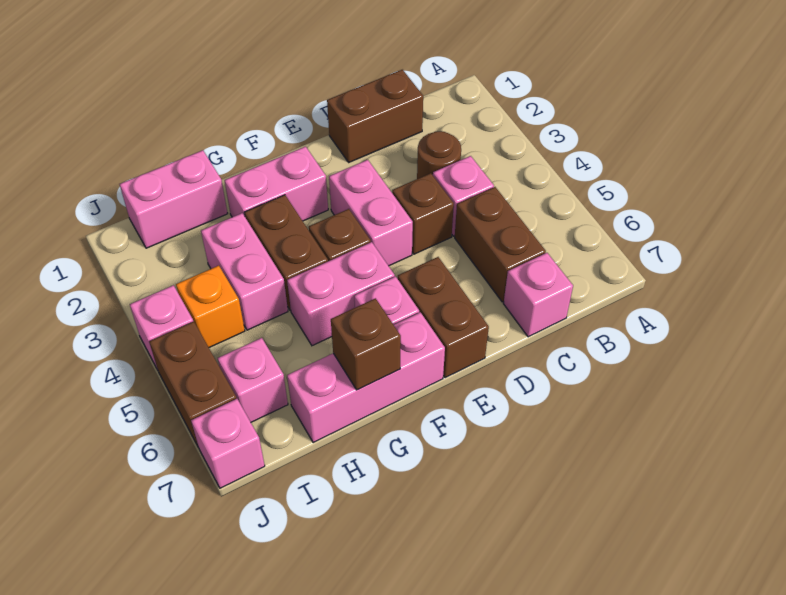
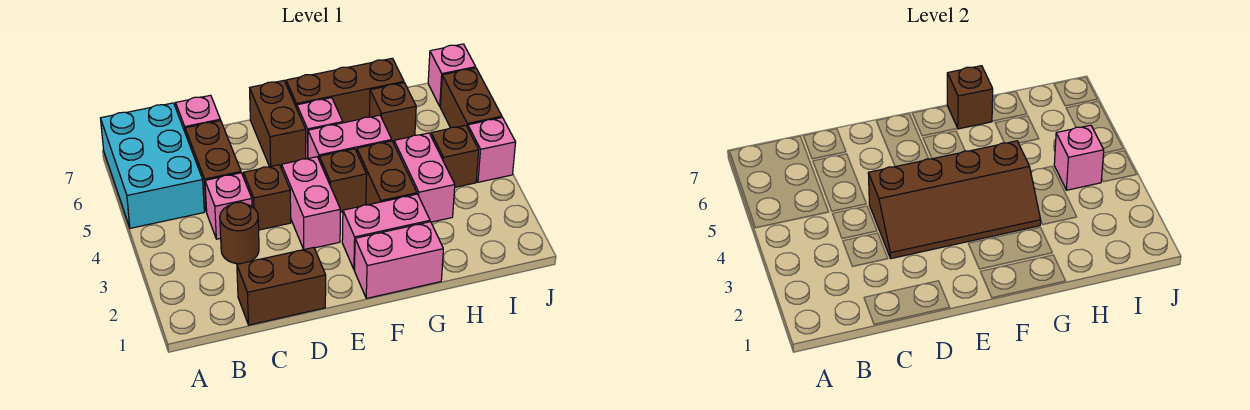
none -> cyan brick A5:B7 level 1
none -> brown slope D3:G4 level 2 top 4
pink brick F7:H7 level 1 -> brown brick F7:H7 level 1
pink brick H1:I1 level 1 -> pink brick F1:G1 level 1
none -> brown brick H6 level 1
orange brick I4 level 1 -> brown brick I4 level 1
pink brick I6 level 1 -> pink brick I4 level 2

